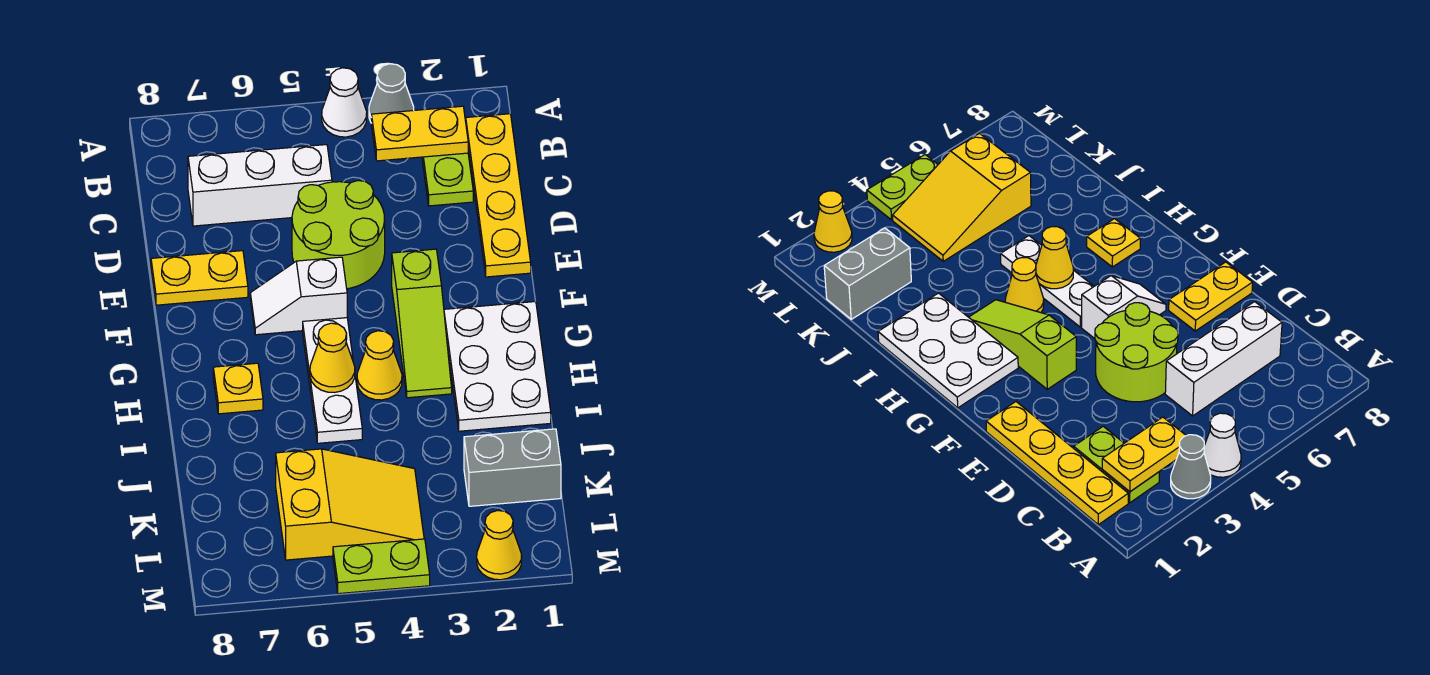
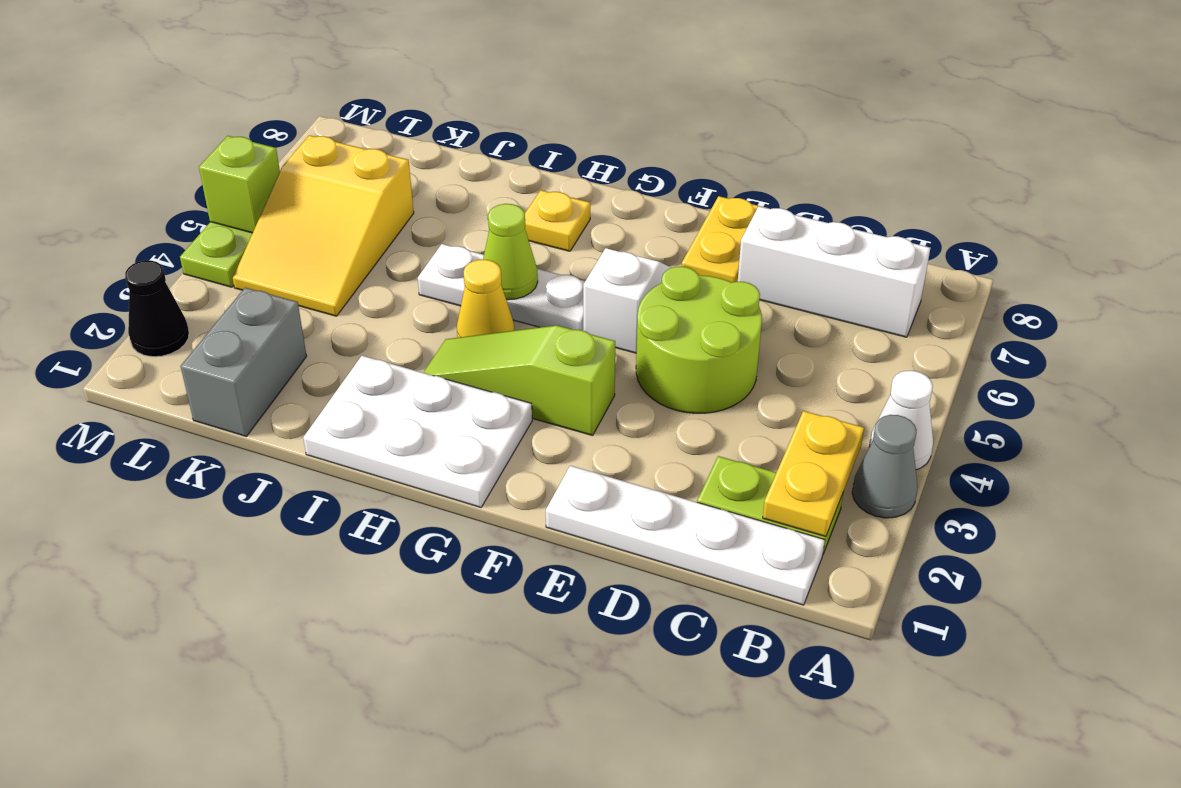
yellow plate B1:E1 level 1 -> white plate B1:E1 level 1
white brick C5:C7 level 1 -> white brick B7:D7 level 1
yellow cone H5 level 2 -> lime cone H5 level 2
yellow cone M2 level 1 -> black cone M2 level 1
none -> lime brick M5 level 2

